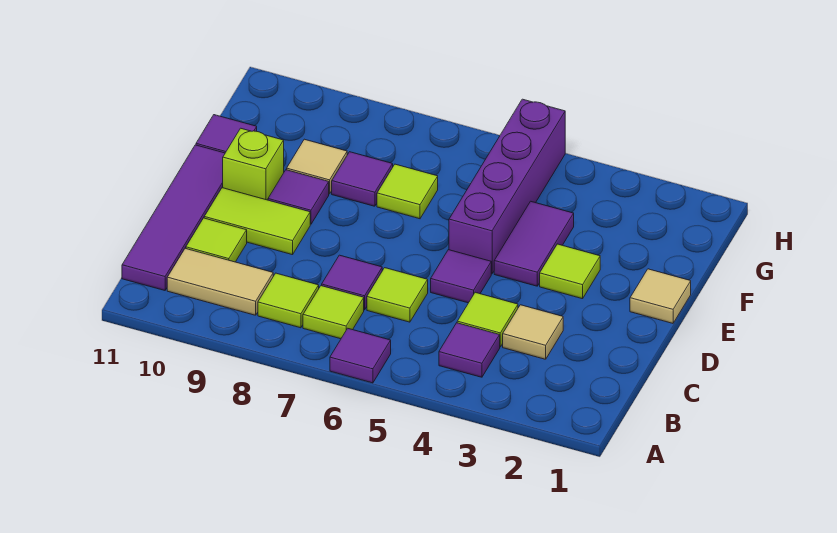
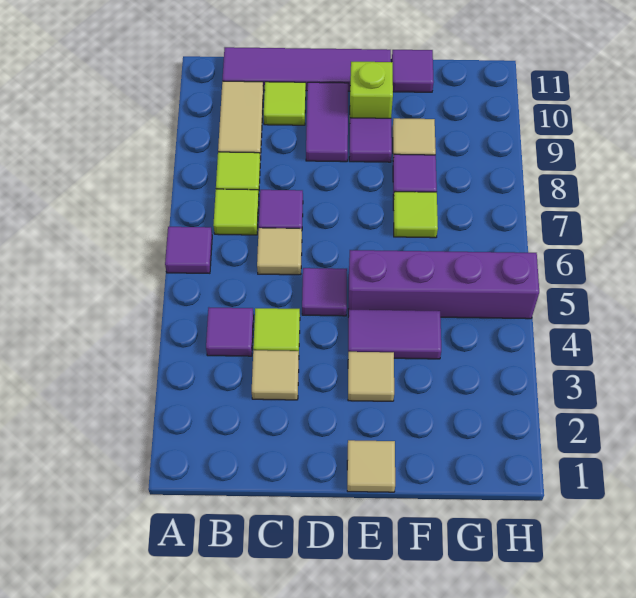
lime tile C6 level 1 -> tan tile C6 level 1
lime tile D9:D10 level 1 -> purple tile D9:D10 level 1
lime tile E3 level 1 -> tan tile E3 level 1

